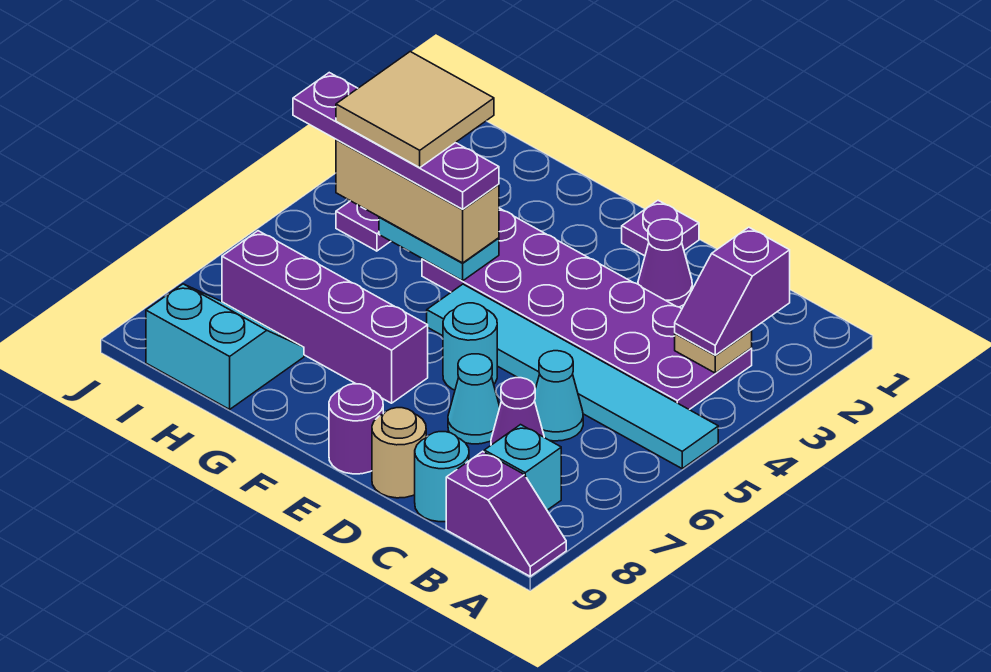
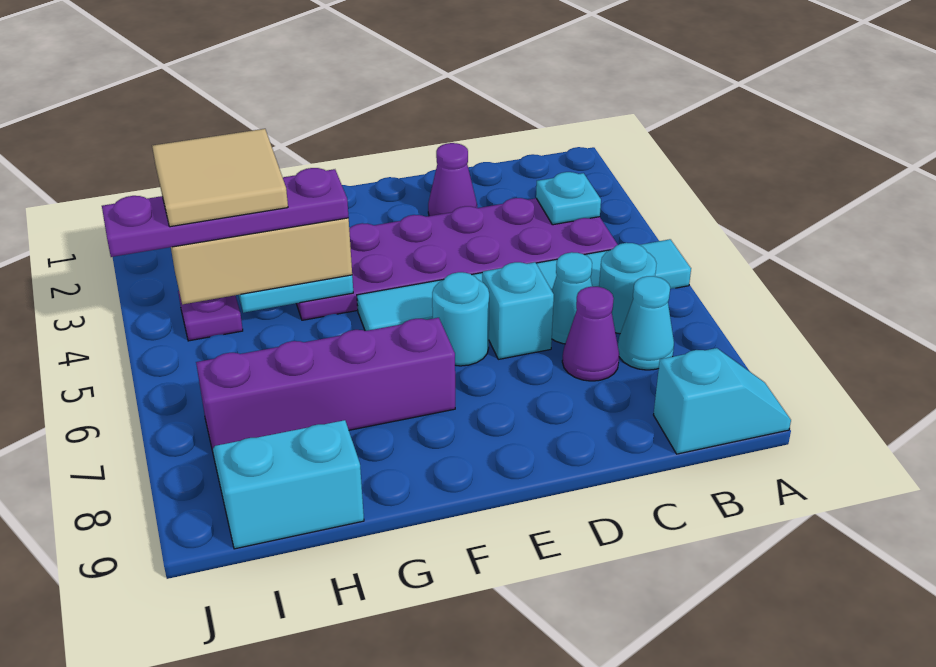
purple slope A9:B9 level 1 top B -> cyan slope A9:B9 level 1 top B
purple slope B2:B3 level 3 top 2 -> none
tan plate B3 level 2 -> cyan plate B3 level 2
cyan brick B8 level 1 -> cyan brick D6 level 1
cyan round brick C9 level 1 -> cyan round brick B6 level 1
cyan cone D7 level 1 -> cyan cone B7 level 1
tan round brick D9 level 1 -> none
purple plate E1 level 1 -> none
purple round brick E9 level 1 -> none

